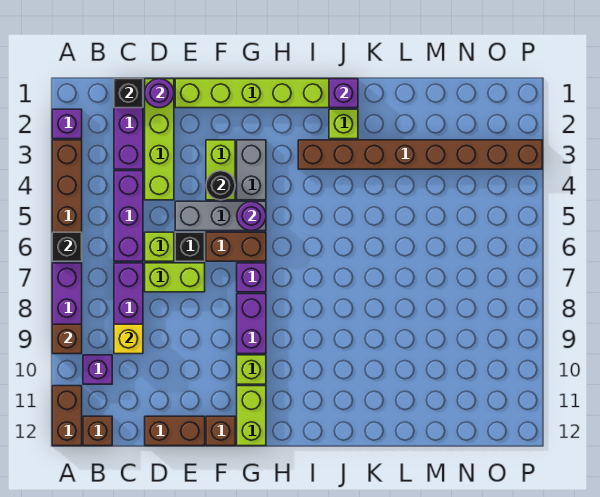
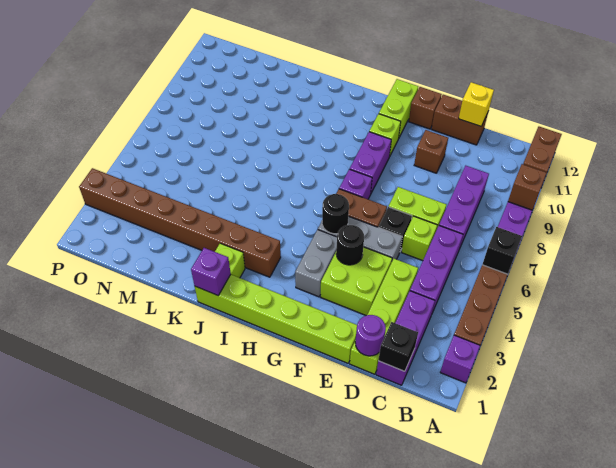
purple brick B10 level 1 -> none
brown brick B12 level 1 -> brown brick E10 level 1
yellow brick C9 level 2 -> yellow brick D12 level 2
lime brick F3:F4 level 1 -> lime brick E3:F4 level 1
purple round brick G5 level 2 -> black round brick G5 level 2

